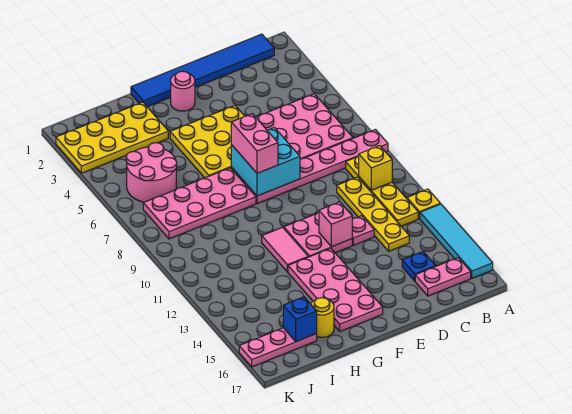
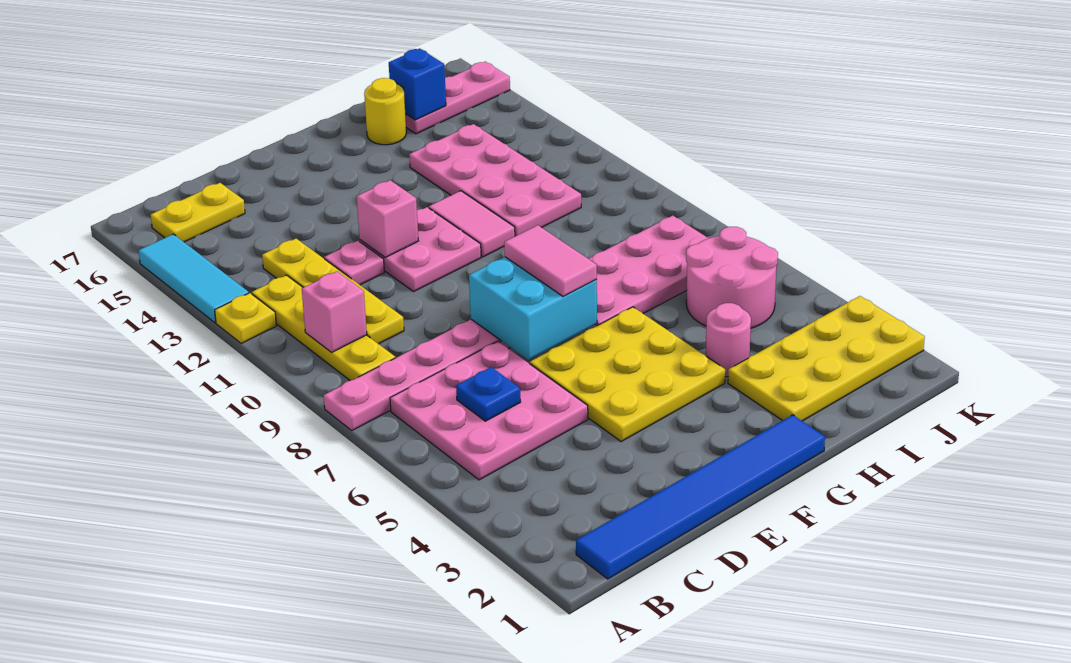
cyan tile A13:A16 level 1 -> cyan tile A13:A15 level 1
yellow brick B10 level 2 -> pink brick B10 level 2
pink plate B16:C16 level 1 -> yellow plate B16:C16 level 1
blue plate C15 level 1 -> blue plate C6 level 2
pink round brick F2 level 1 -> pink round brick H4 level 1
pink brick F7:F8 level 3 -> pink tile F7:F8 level 3
pink plate F13:G16 level 1 -> pink plate H11:I14 level 1

